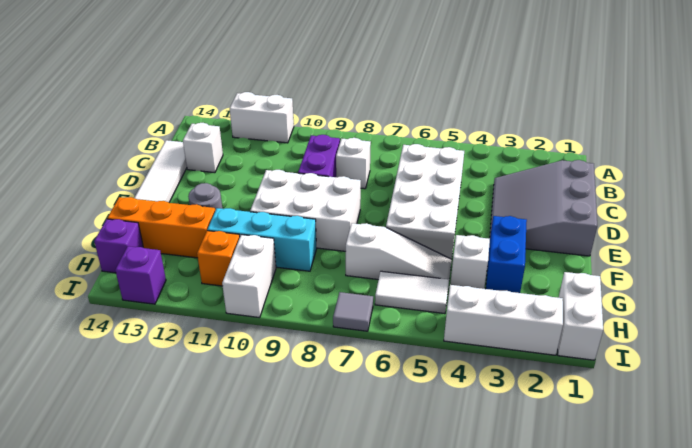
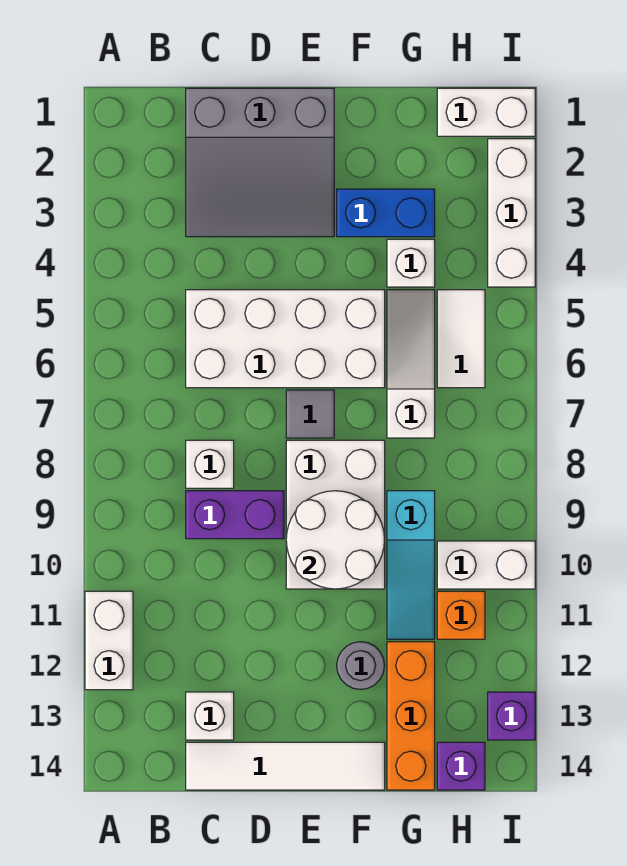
none -> white round brick E9:F10 level 2
cyan brick G9:G11 level 1 -> cyan slope G9:G11 level 1 top 9
grey tile I7 level 1 -> grey tile E7 level 1

